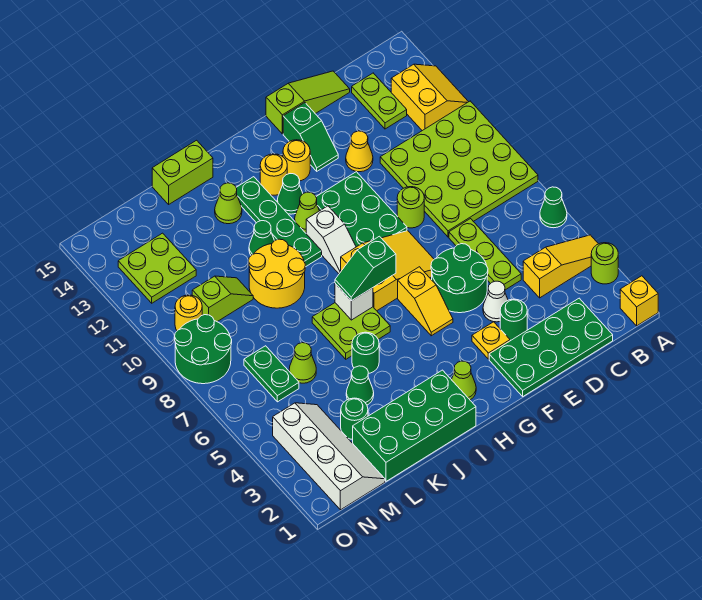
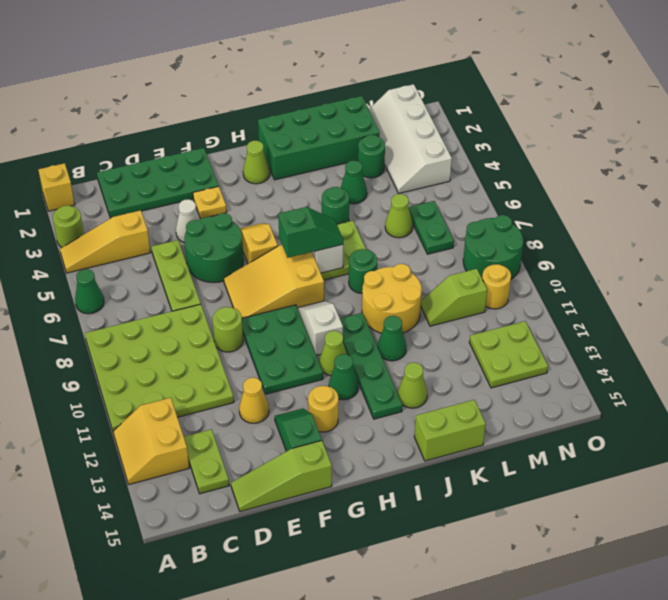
green round brick E3 level 1 -> green round brick J8 level 1
yellow round brick H13 level 1 -> none

